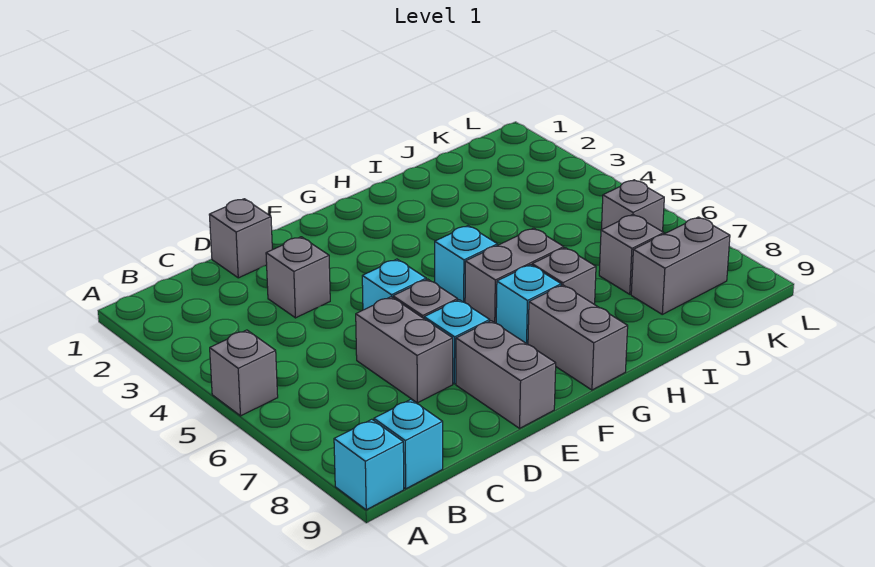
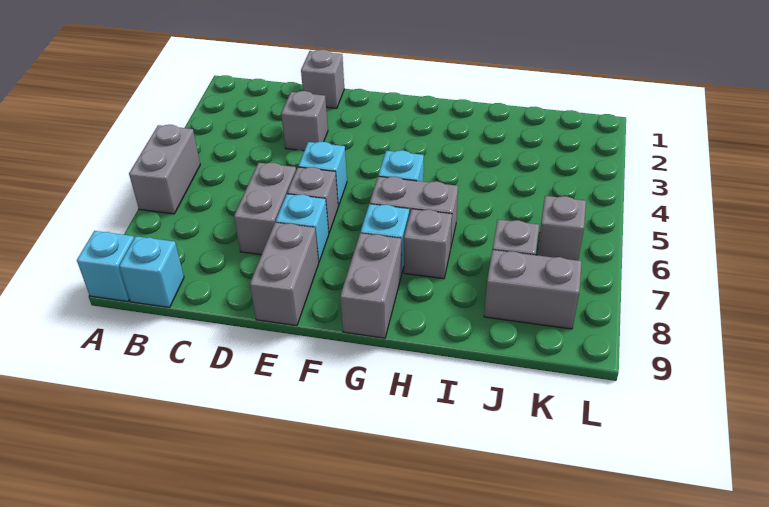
grey brick A5 level 1 -> grey brick A5:A6 level 1

